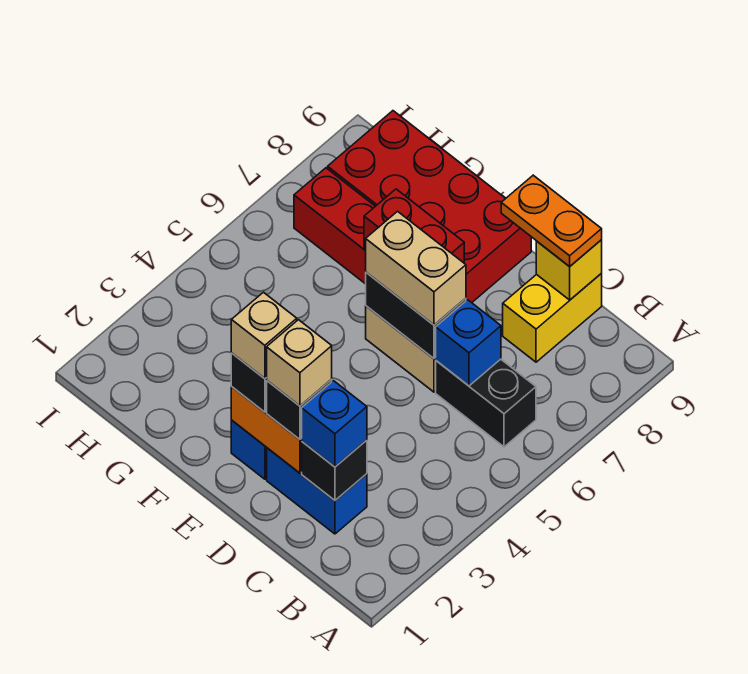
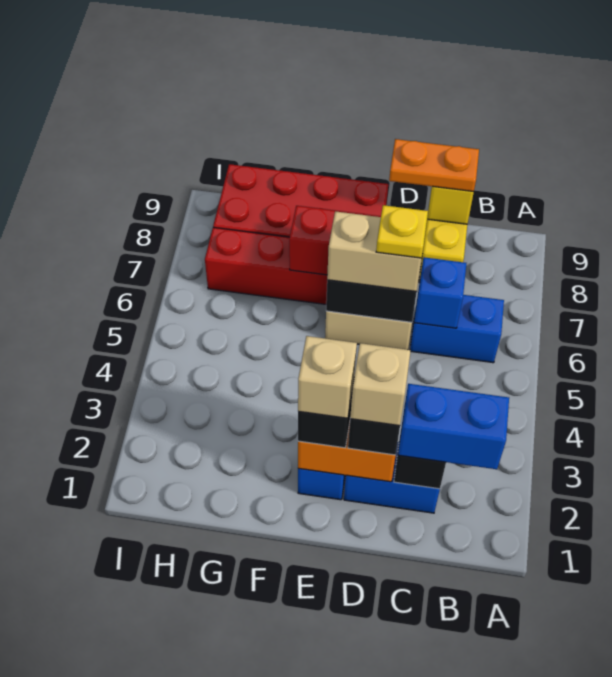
black brick B6:C6 level 1 -> blue brick B6:C6 level 1
blue brick C2 level 3 -> blue brick B2:C2 level 3
none -> yellow plate D6 level 4

